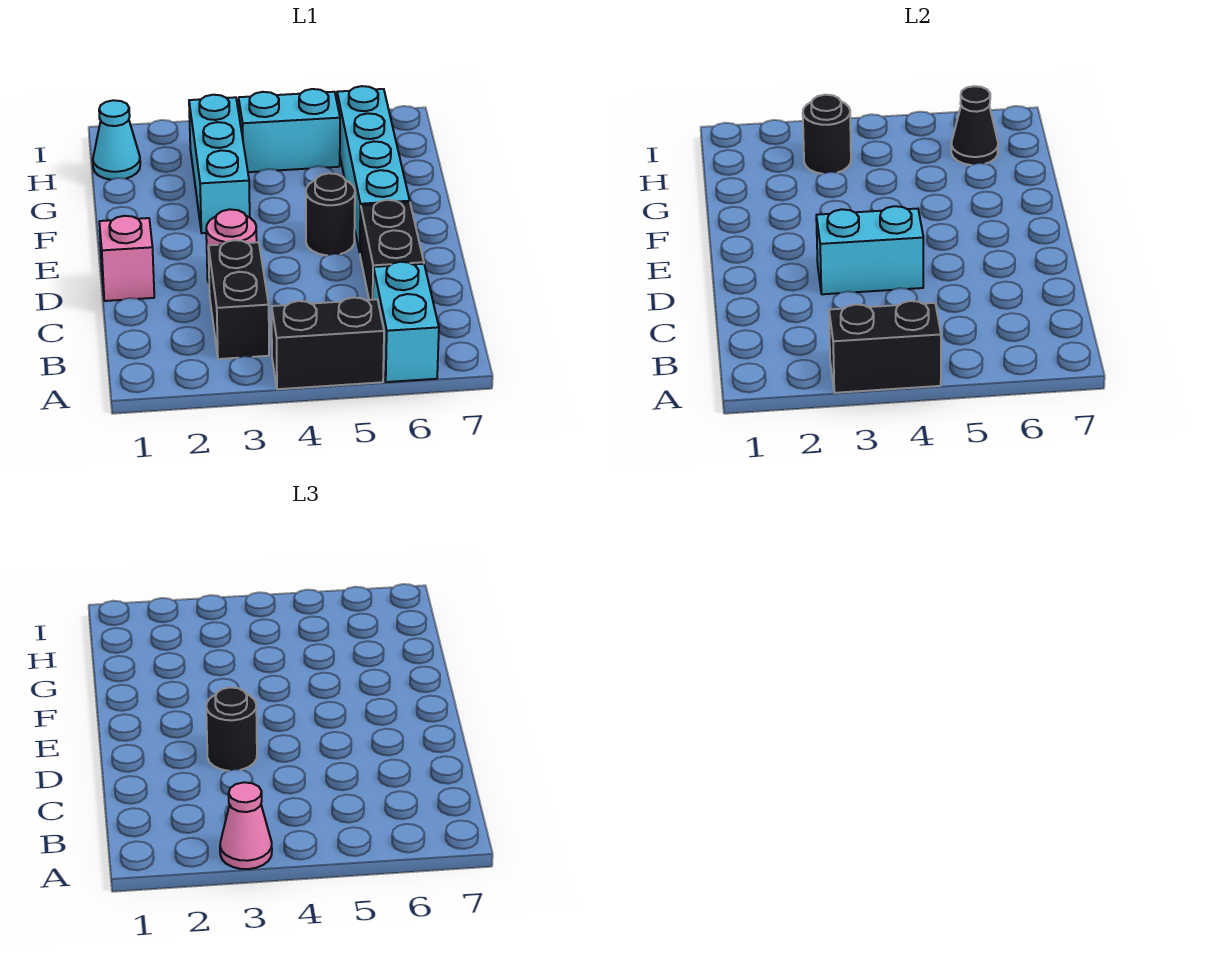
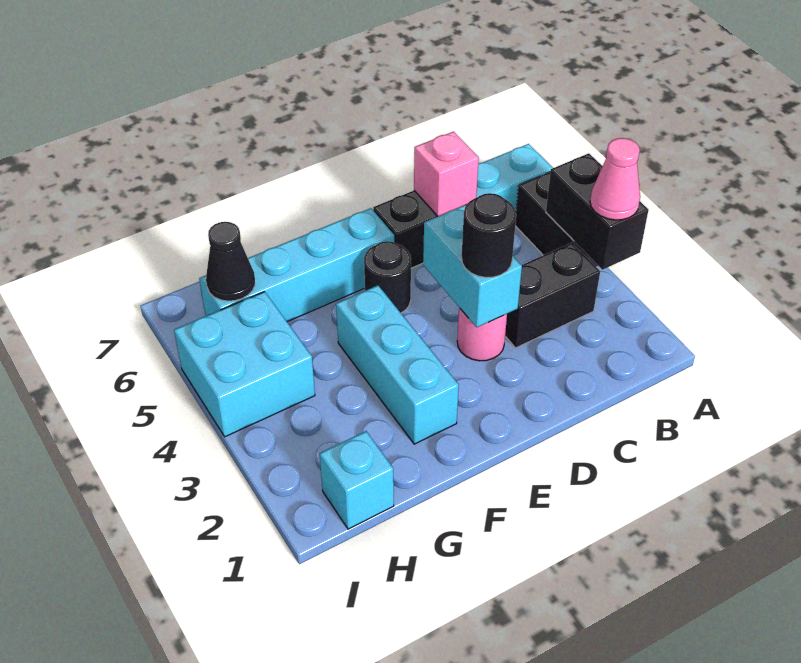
pink brick D1 level 1 -> pink brick C6 level 2
cyan brick F3:H3 level 1 -> cyan brick F2:F4 level 1
cyan cone H1 level 1 -> cyan brick H1 level 1
black round brick H3 level 2 -> none
cyan brick H4:H5 level 1 -> cyan brick H4:I5 level 1

